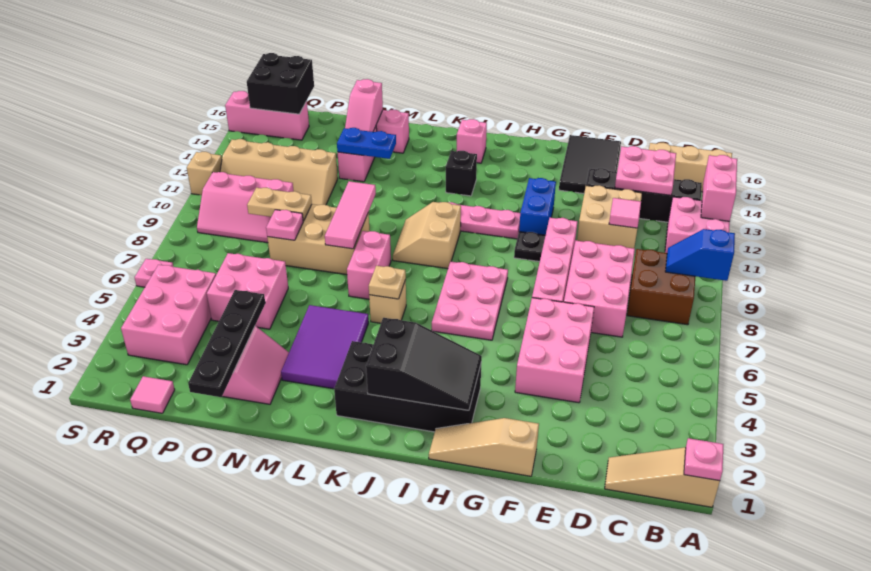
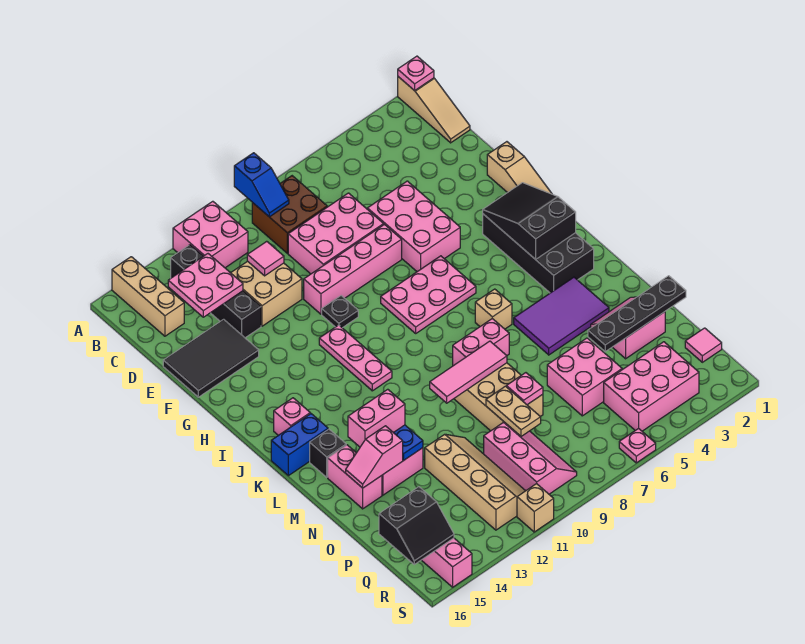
pink brick A12:A13 level 2 -> pink brick M13:M14 level 3
pink brick E4:F6 level 1 -> pink brick E5:G6 level 1
blue brick G11:G12 level 1 -> blue brick K15:K16 level 1
tan slope J9:K10 level 1 top J -> none
black brick J13 level 1 -> black brick L15 level 1
tan plate K6 level 2 -> none
pink slope N14:N15 level 2 top 15 -> pink slope N14:N15 level 2 top 14
black brick Q15:R16 level 2 -> black slope Q15:R16 level 2 top Q

